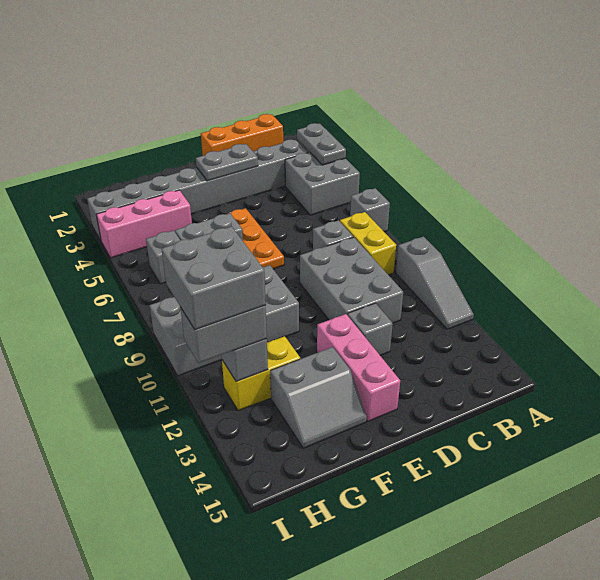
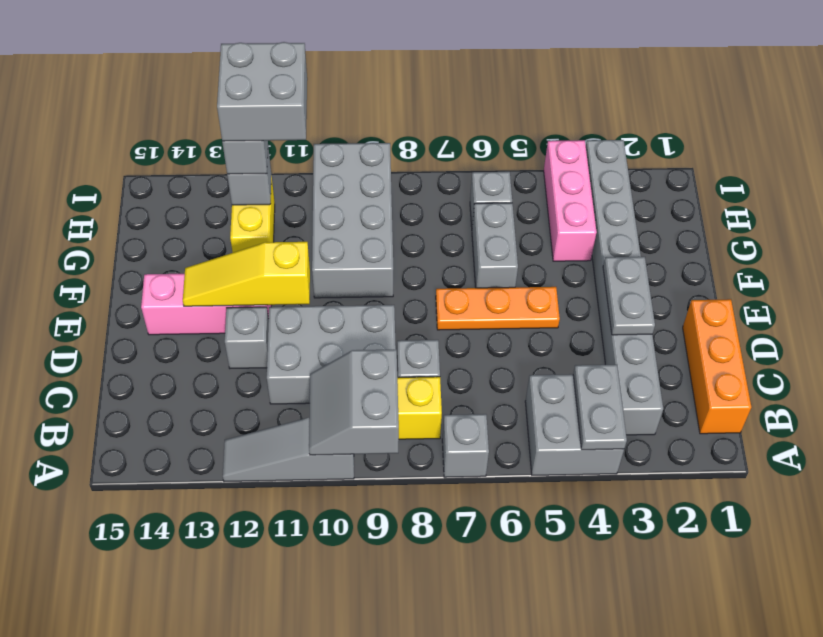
grey plate A3:A4 level 2 -> grey plate A4:B4 level 2
none -> yellow slope E11:E13 level 2 top 11
grey slope F13:G14 level 1 top 13 -> grey slope A9:B10 level 2 top 9

